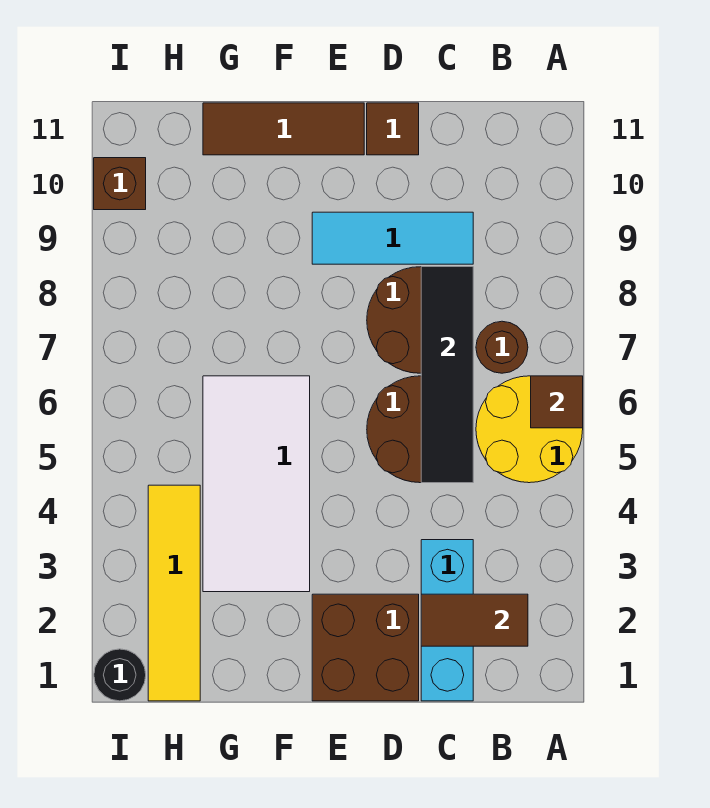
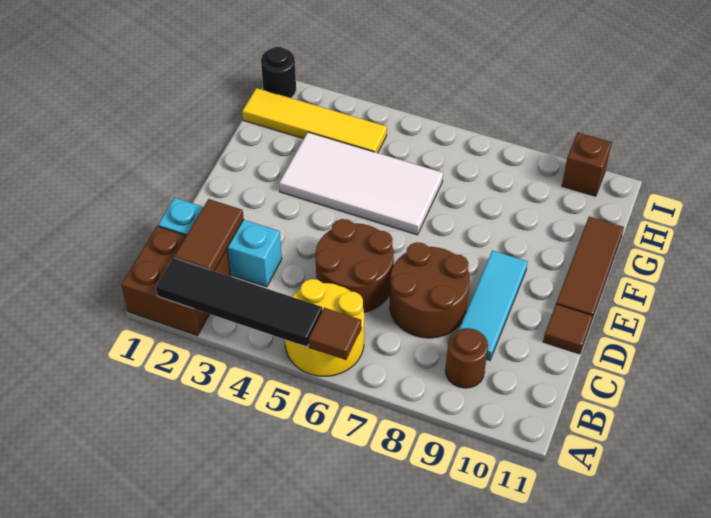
brown round brick B7 level 1 -> brown round brick B9 level 1
black tile C5:C8 level 2 -> black tile A2:A5 level 2
brown brick D1:E2 level 1 -> brown brick A1:B2 level 1

